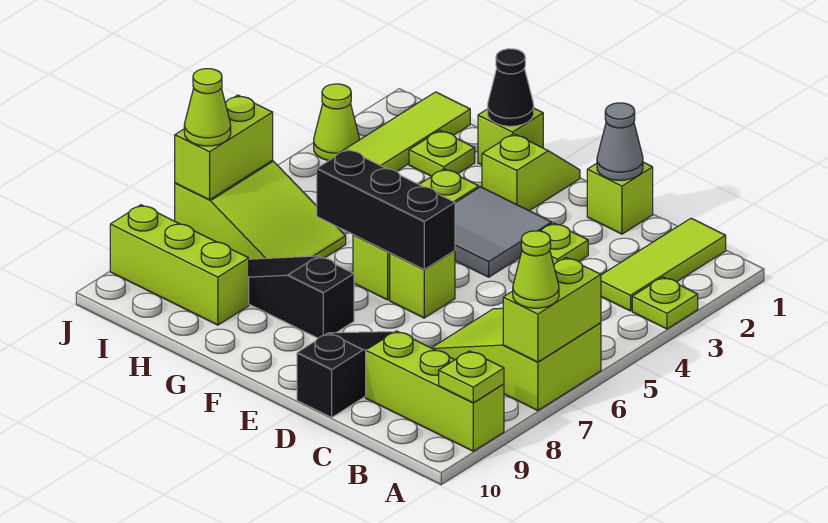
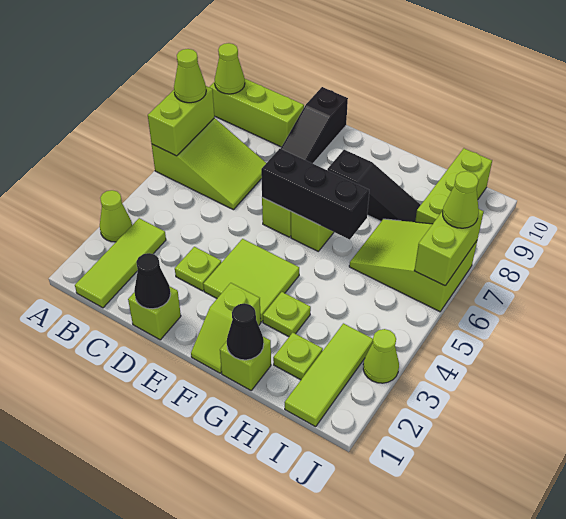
lime plate A3 level 1 -> lime cone A3 level 1
lime plate A9 level 2 -> lime cone A9 level 2
grey cone D1 level 2 -> black cone D1 level 2
grey tile E3:F4 level 1 -> lime tile E3:F4 level 1
lime brick H9:J9 level 1 -> lime brick I8:I10 level 1

